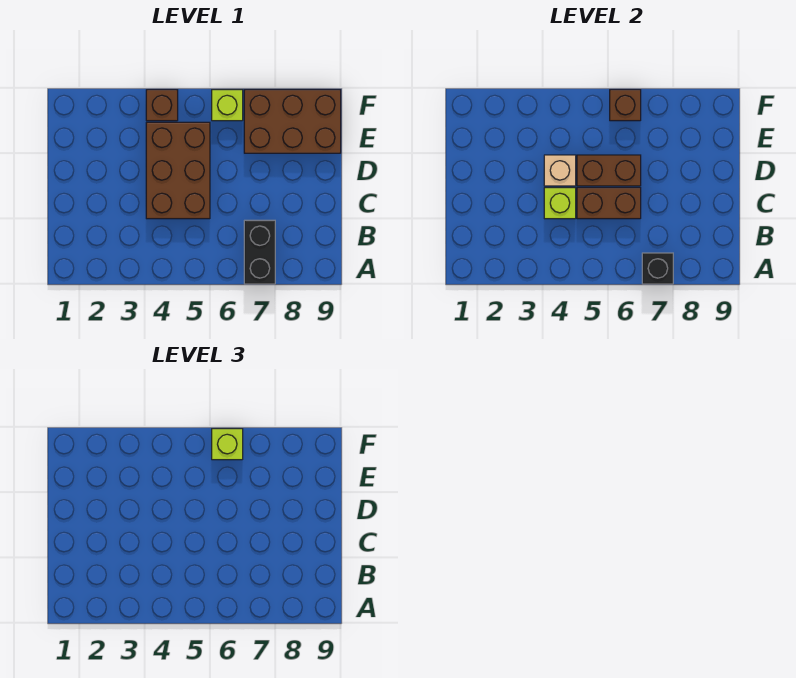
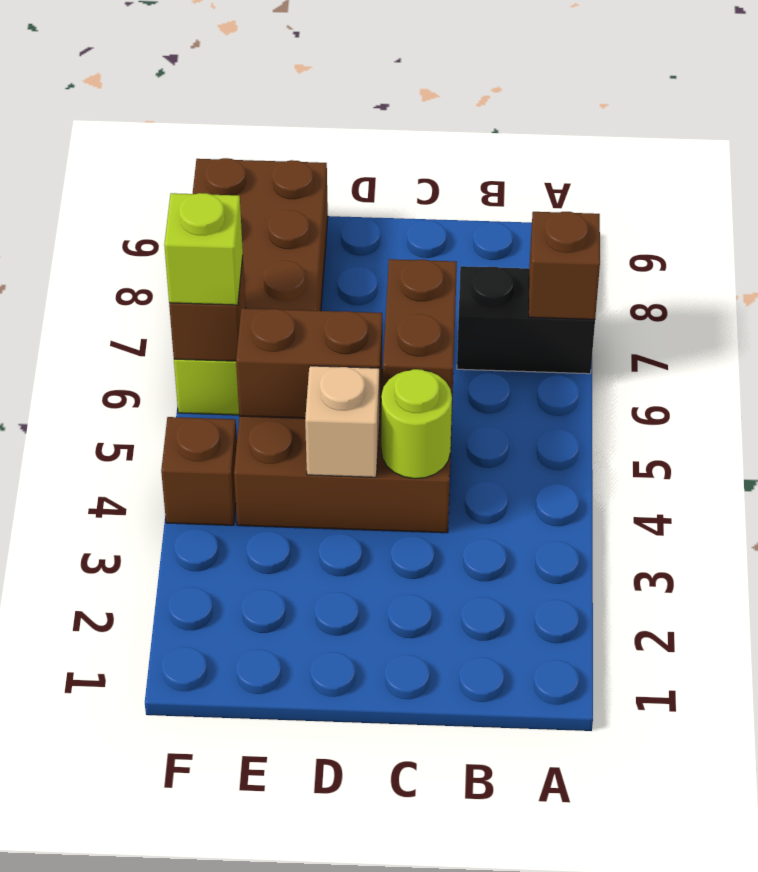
black brick A7 level 2 -> brown brick A7 level 2
lime brick C4 level 2 -> lime round brick C4 level 2
brown brick D5:D6 level 2 -> brown brick D5:E5 level 2

